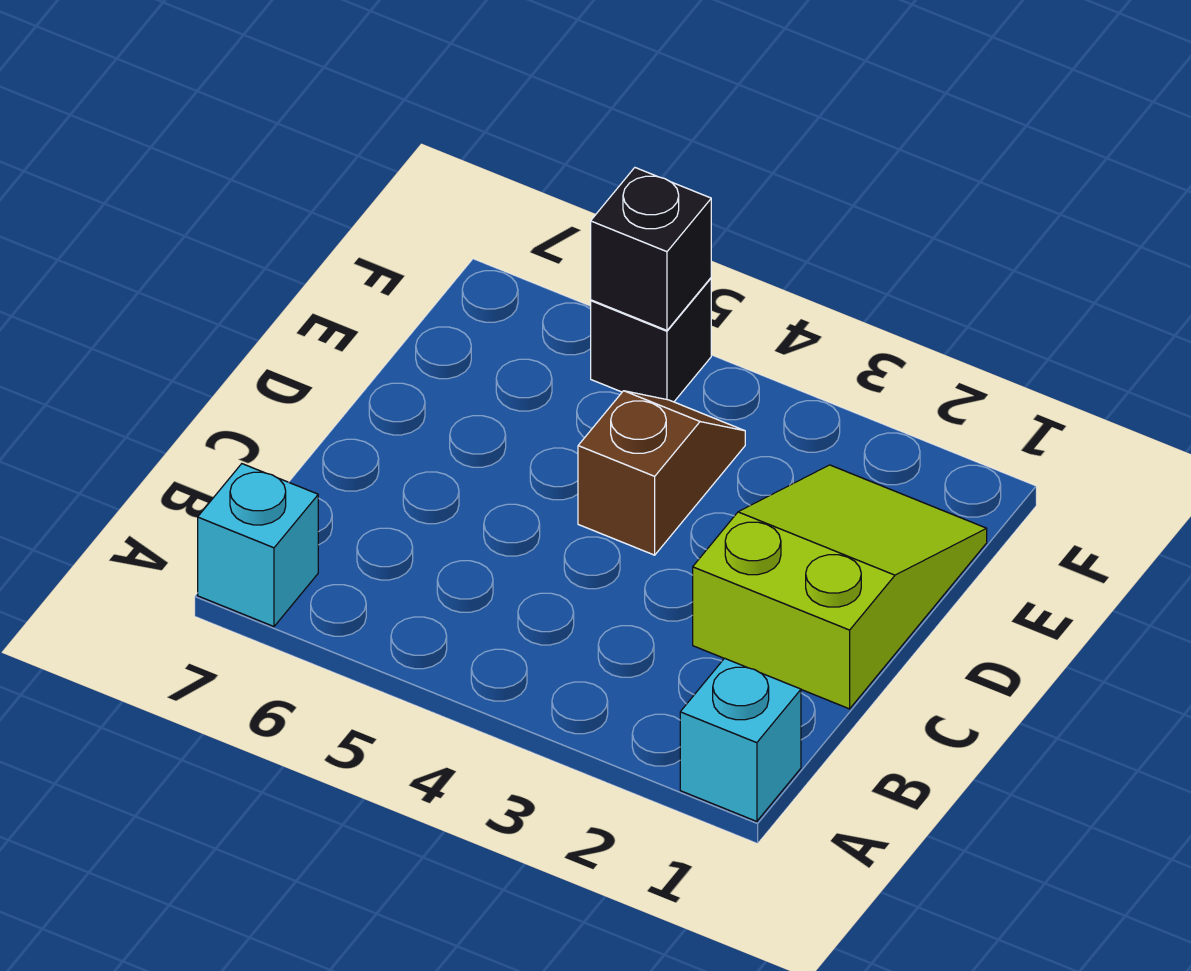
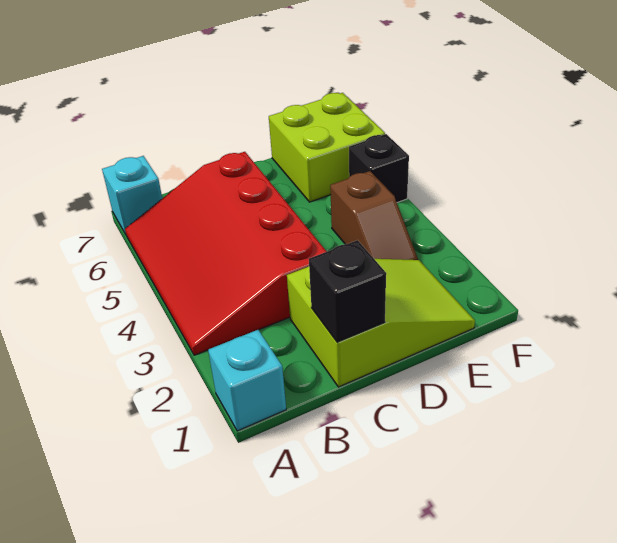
none -> red slope A3:C6 level 1 top C
brown slope D4:E4 level 1 top D -> brown slope E3:E4 level 1 top 4
none -> lime brick E6:F7 level 1
black brick F5 level 2 -> black brick C1 level 2

